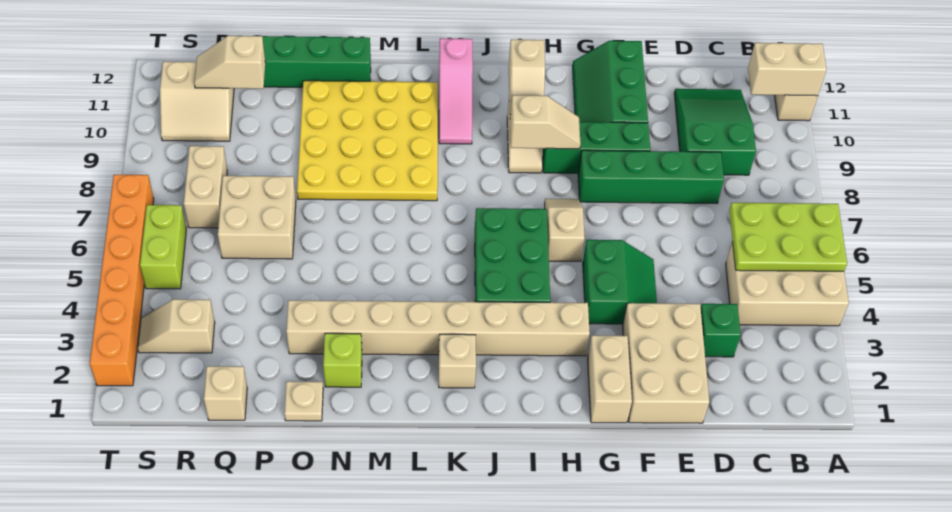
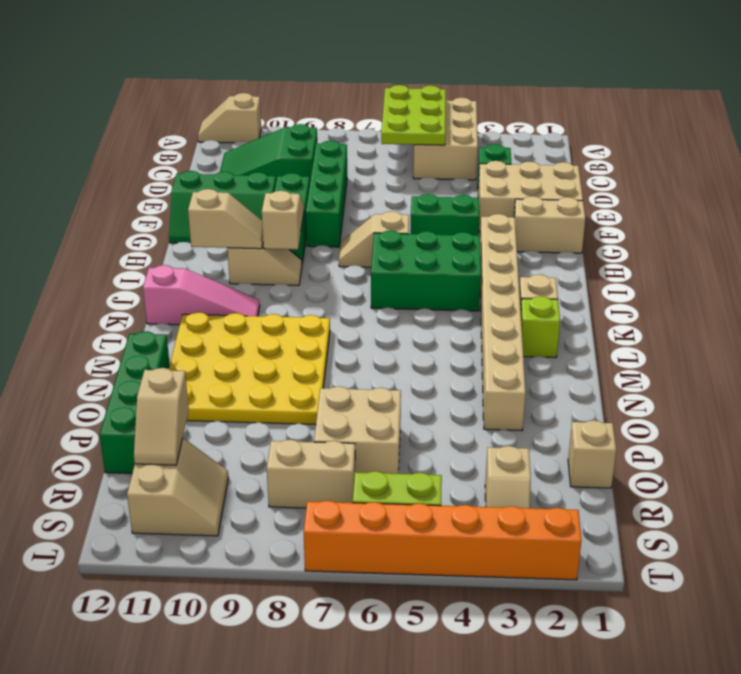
tan brick A11:B11 level 2 -> none
lime brick N2 level 1 -> lime brick L2 level 1
tan plate O1 level 1 -> none

